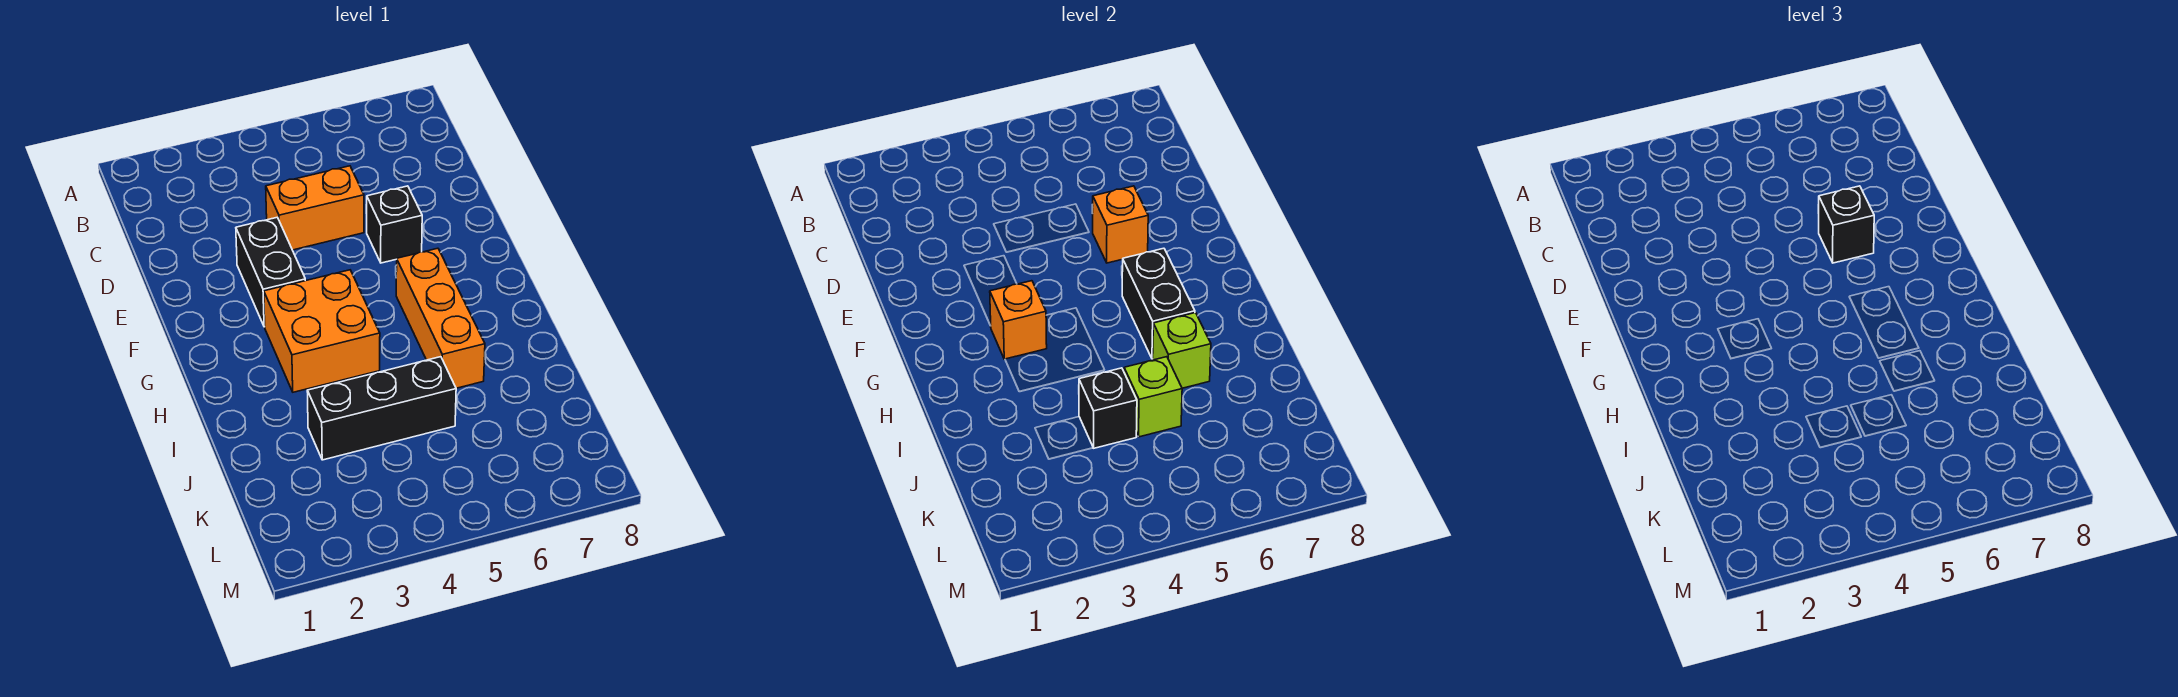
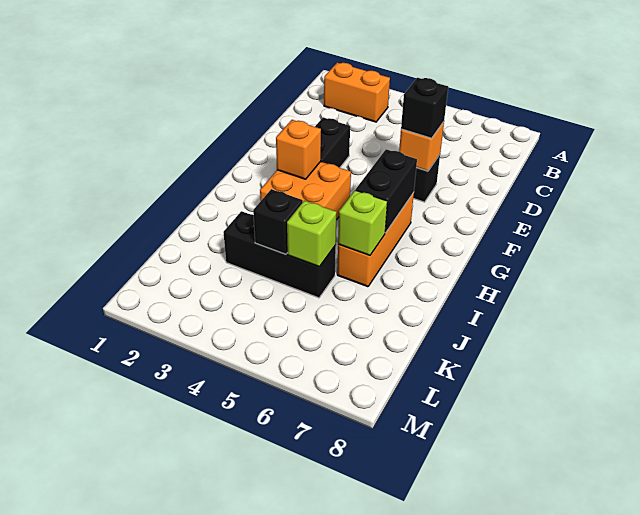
orange brick D4:D5 level 1 -> orange brick B2:B3 level 1

